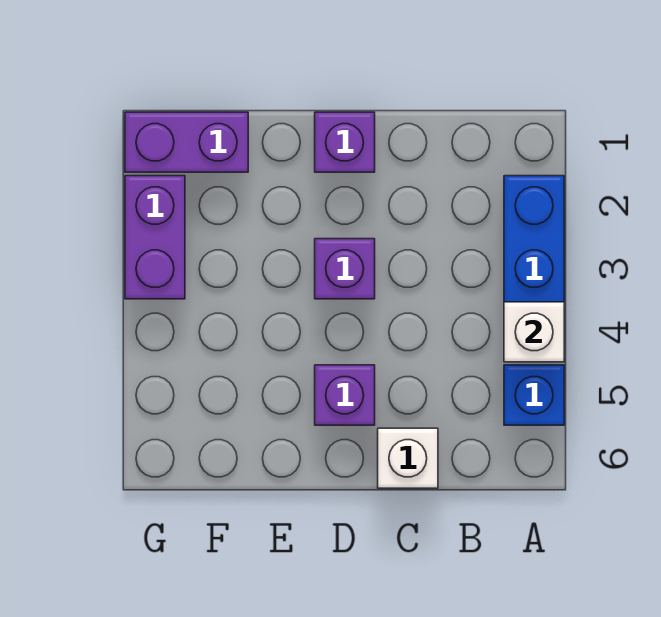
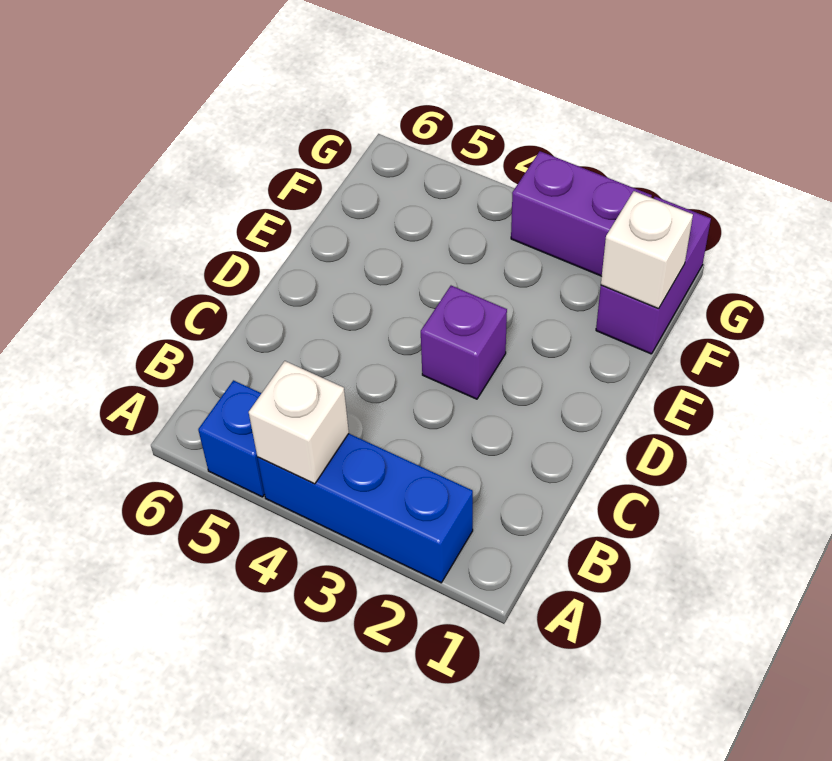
white brick C6 level 1 -> white brick F1 level 2
purple brick D1 level 1 -> none
purple brick D5 level 1 -> none

